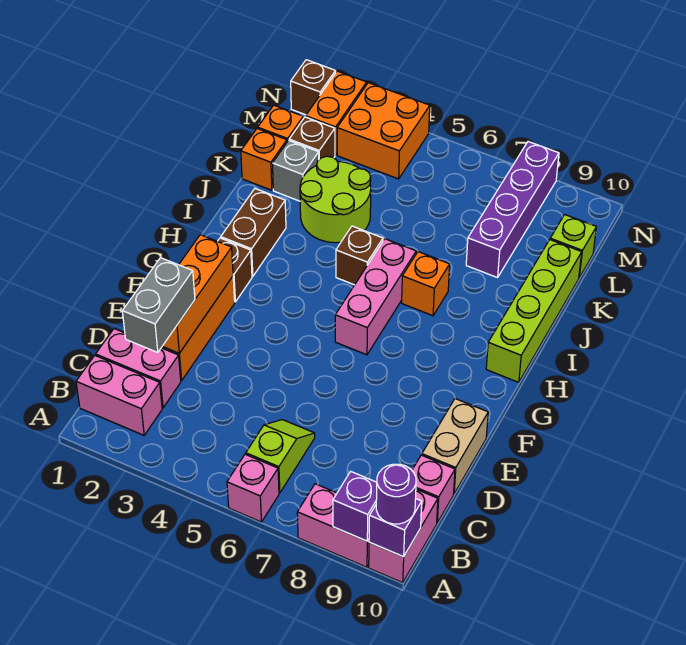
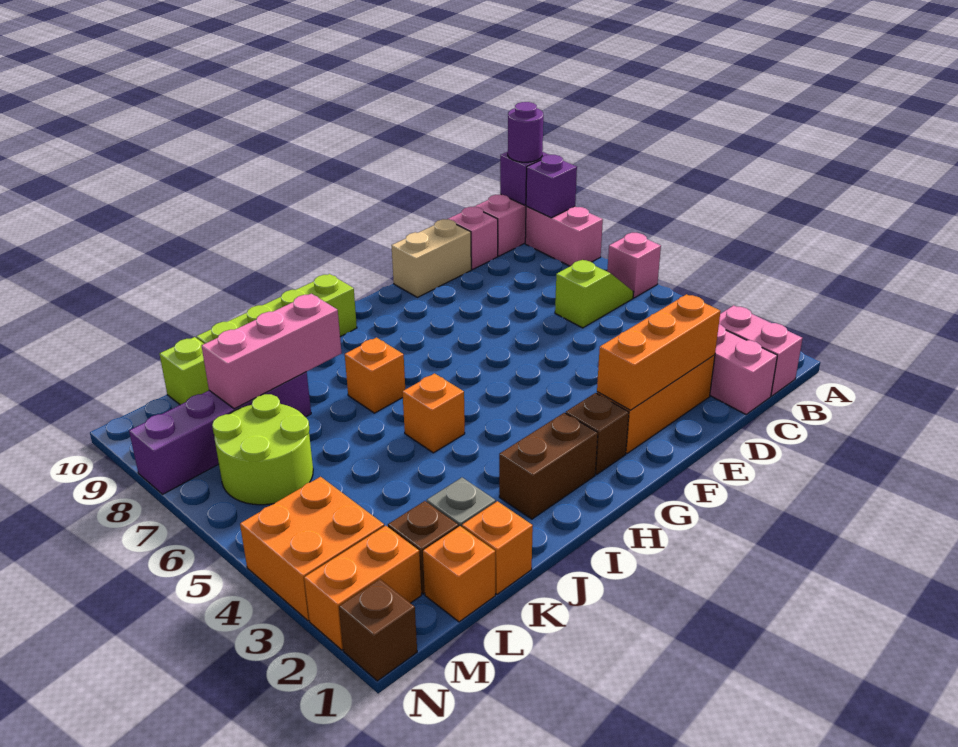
lime slope B6:C6 level 1 top B -> lime slope B6:C6 level 1 top C
grey brick C2:D2 level 3 -> none
pink brick G6:I6 level 1 -> pink brick J8:L8 level 2
brown brick I5 level 1 -> orange brick I5 level 1
lime round brick J3:K4 level 1 -> lime round brick L6:M7 level 1

